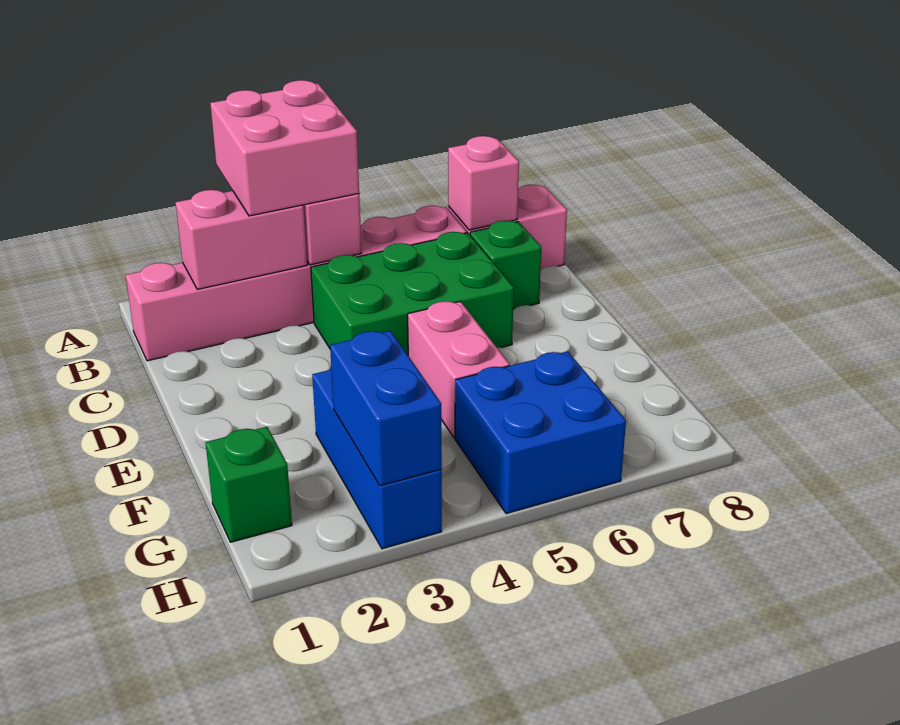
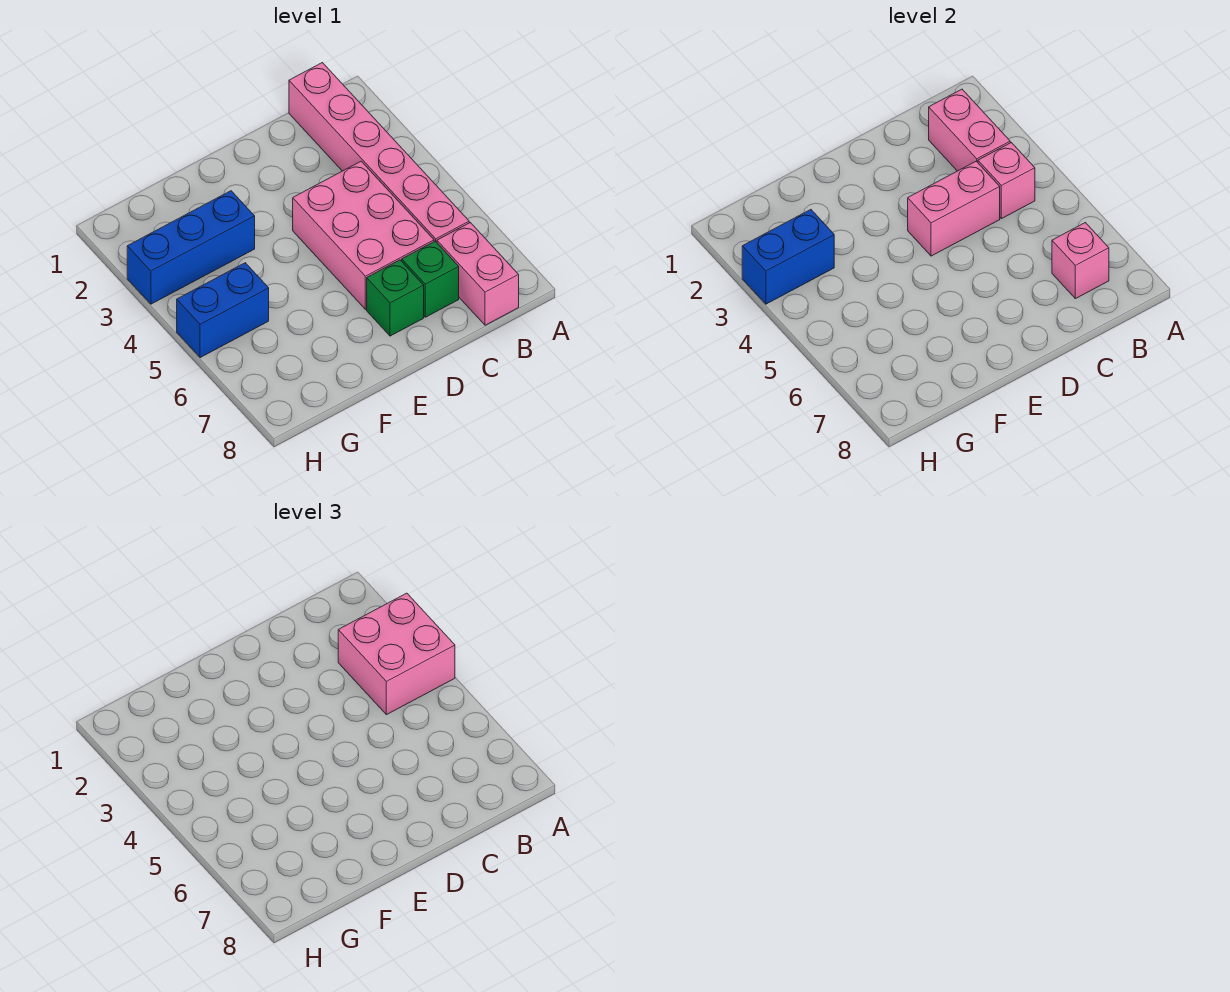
green brick C4:D6 level 1 -> pink brick C4:D6 level 1
pink brick E5:F5 level 1 -> pink brick C4:D4 level 2
green brick G1 level 1 -> green brick D7 level 1
blue brick G5:H6 level 1 -> blue brick G5:H5 level 1

